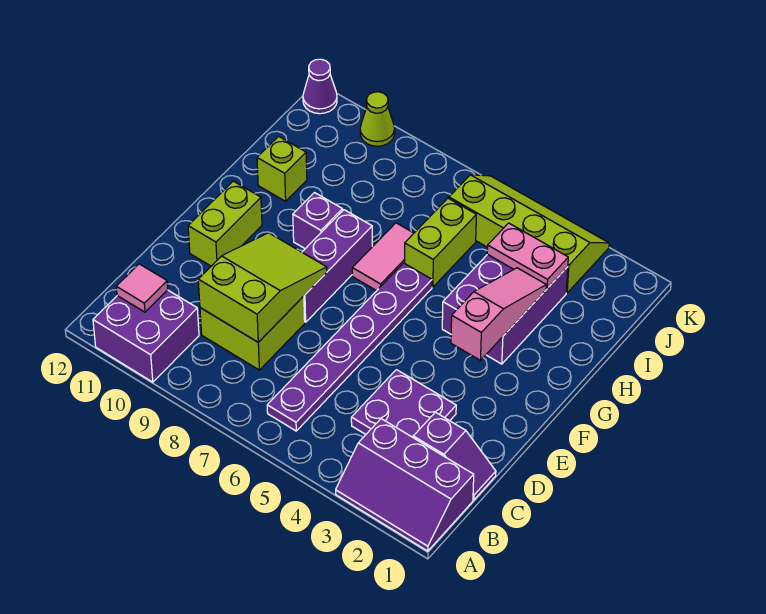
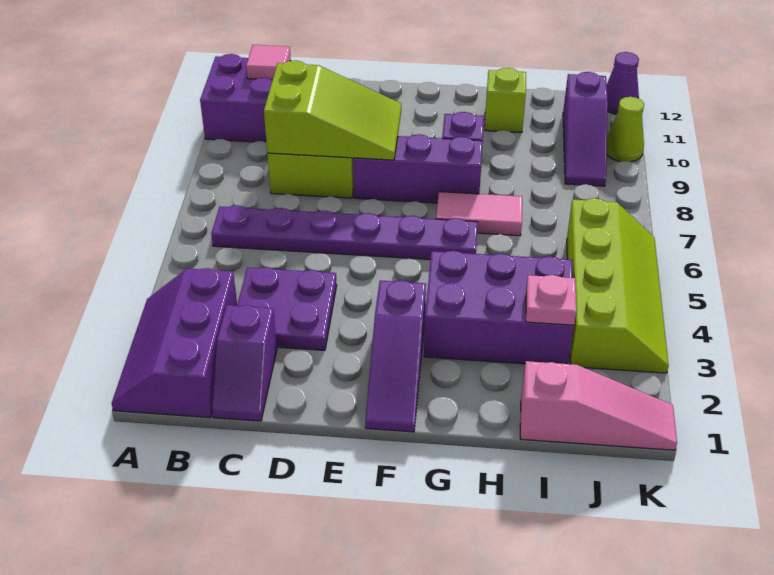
lime brick E11:F11 level 1 -> none
none -> purple slope F1:F3 level 1 top 3
pink slope F3:H3 level 2 top F -> pink slope I1:K1 level 1 top I
lime brick H6:I6 level 1 -> none
pink plate I3:I4 level 2 -> pink plate I3 level 2
none -> purple slope J9:J11 level 1 top 11

